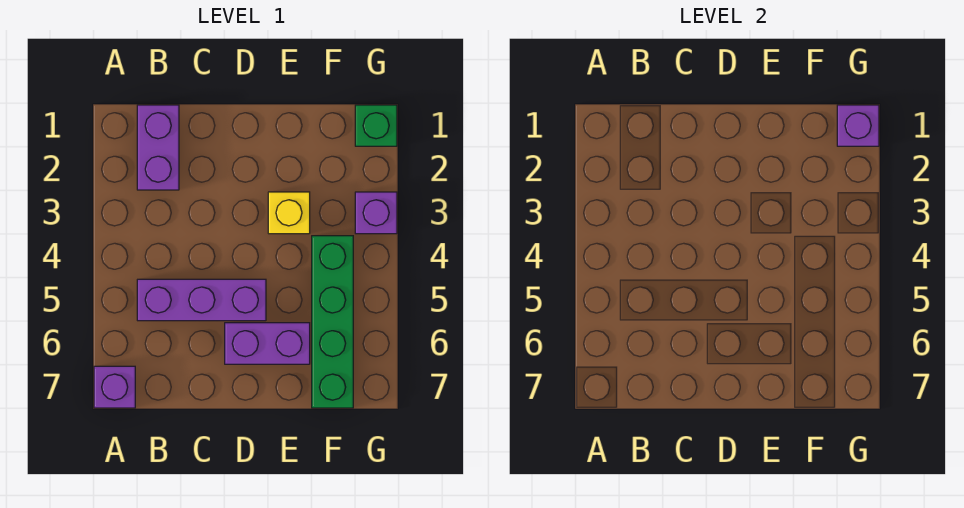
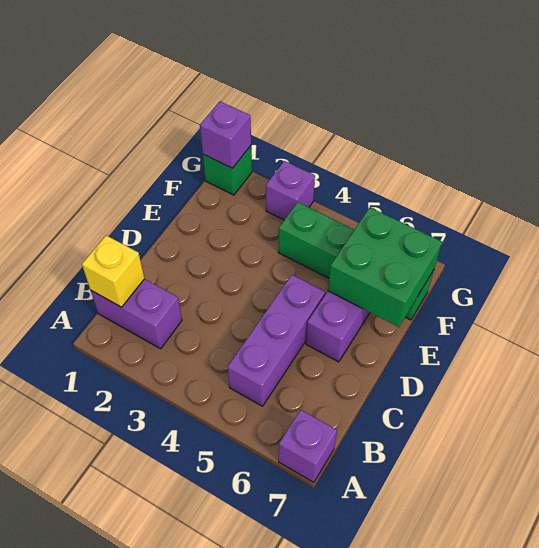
yellow brick E3 level 1 -> yellow brick B1 level 2
none -> green brick E6:F7 level 2

